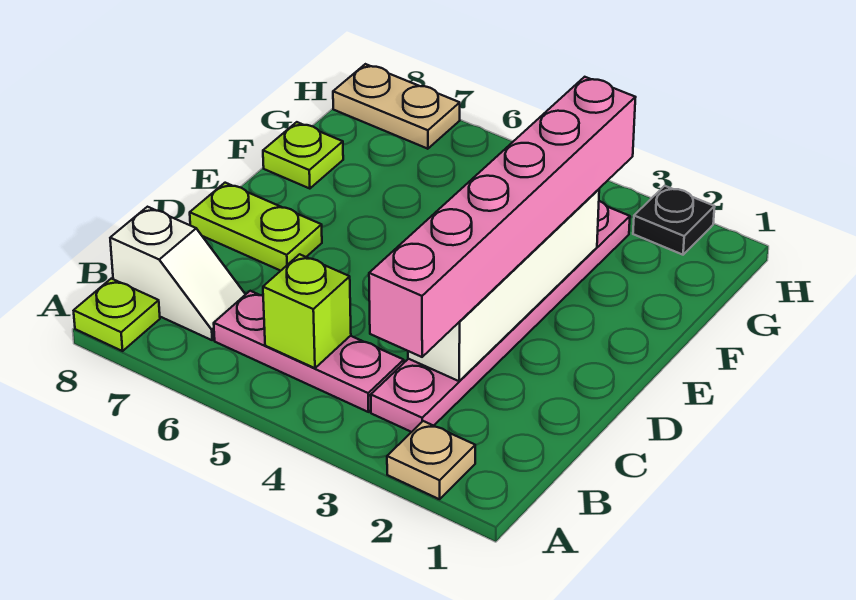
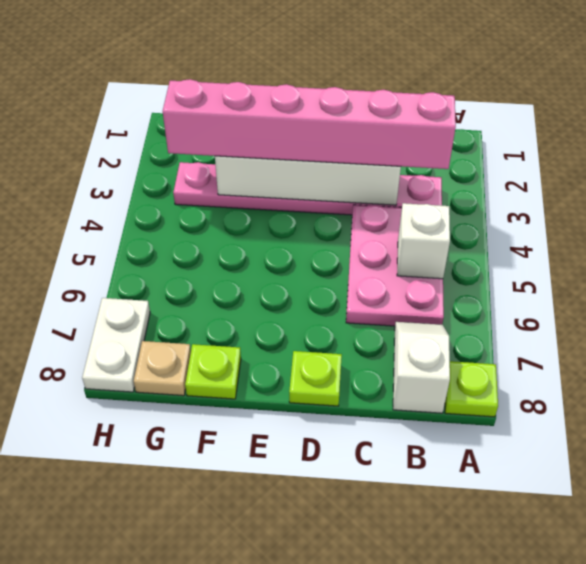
tan plate A2 level 1 -> tan plate G8 level 1
pink plate B4:B6 level 1 -> pink plate B4:C6 level 1
lime brick B5 level 2 -> white brick B5 level 2
lime plate D7:D8 level 1 -> lime plate D8 level 1
black plate H2 level 1 -> none
tan plate H7:H8 level 1 -> white plate H7:H8 level 1

